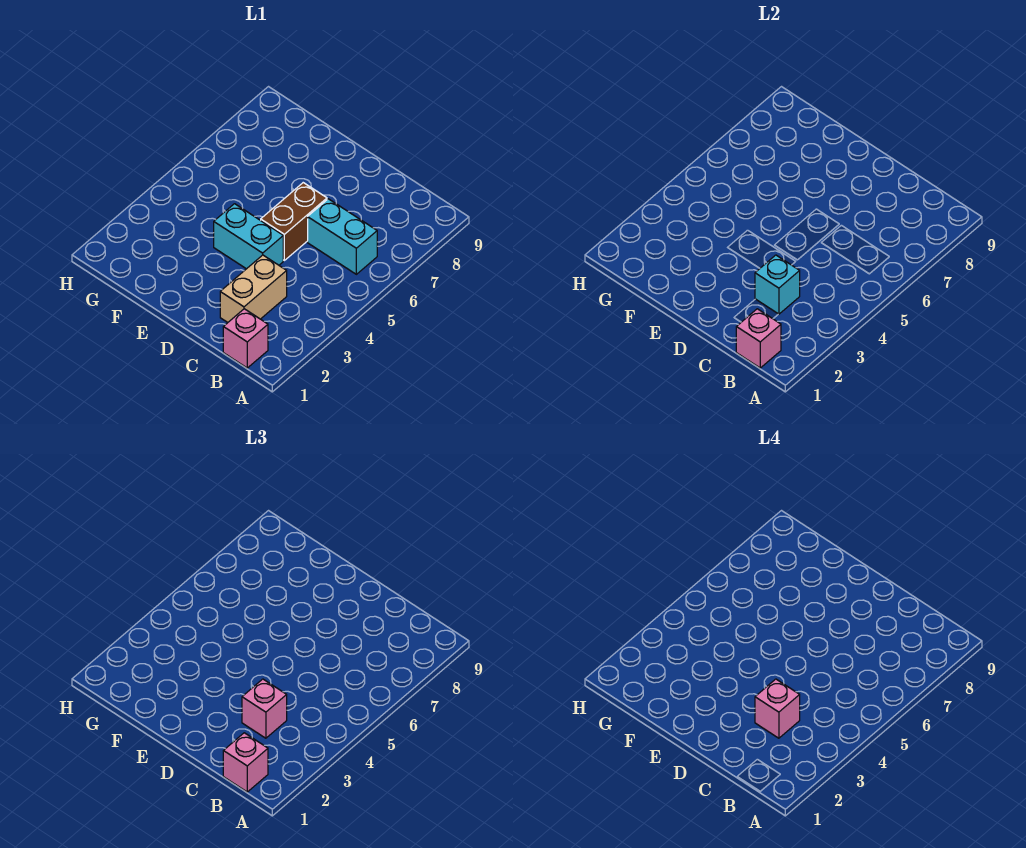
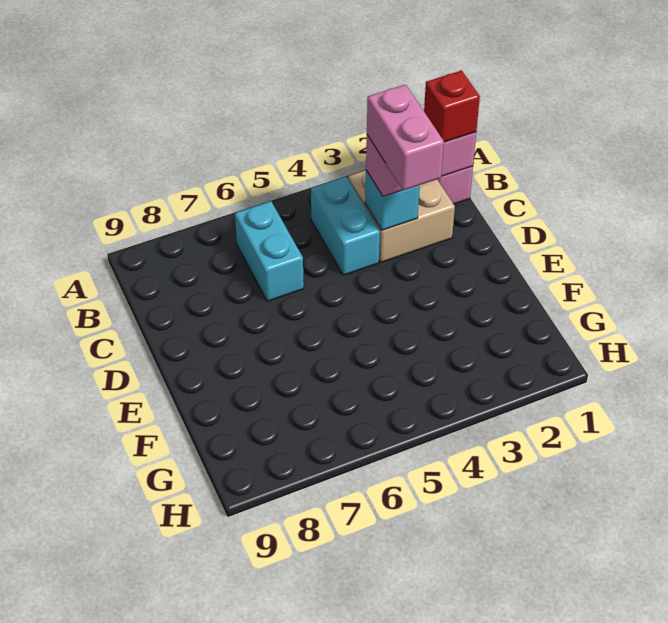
pink brick B1 level 3 -> red brick B1 level 3
tan brick C2:C3 level 1 -> tan brick B2:C3 level 1
pink brick C3 level 4 -> pink brick C3:D3 level 4
cyan brick D4:E4 level 1 -> cyan brick B4:C4 level 1
brown brick D5:D6 level 1 -> none

